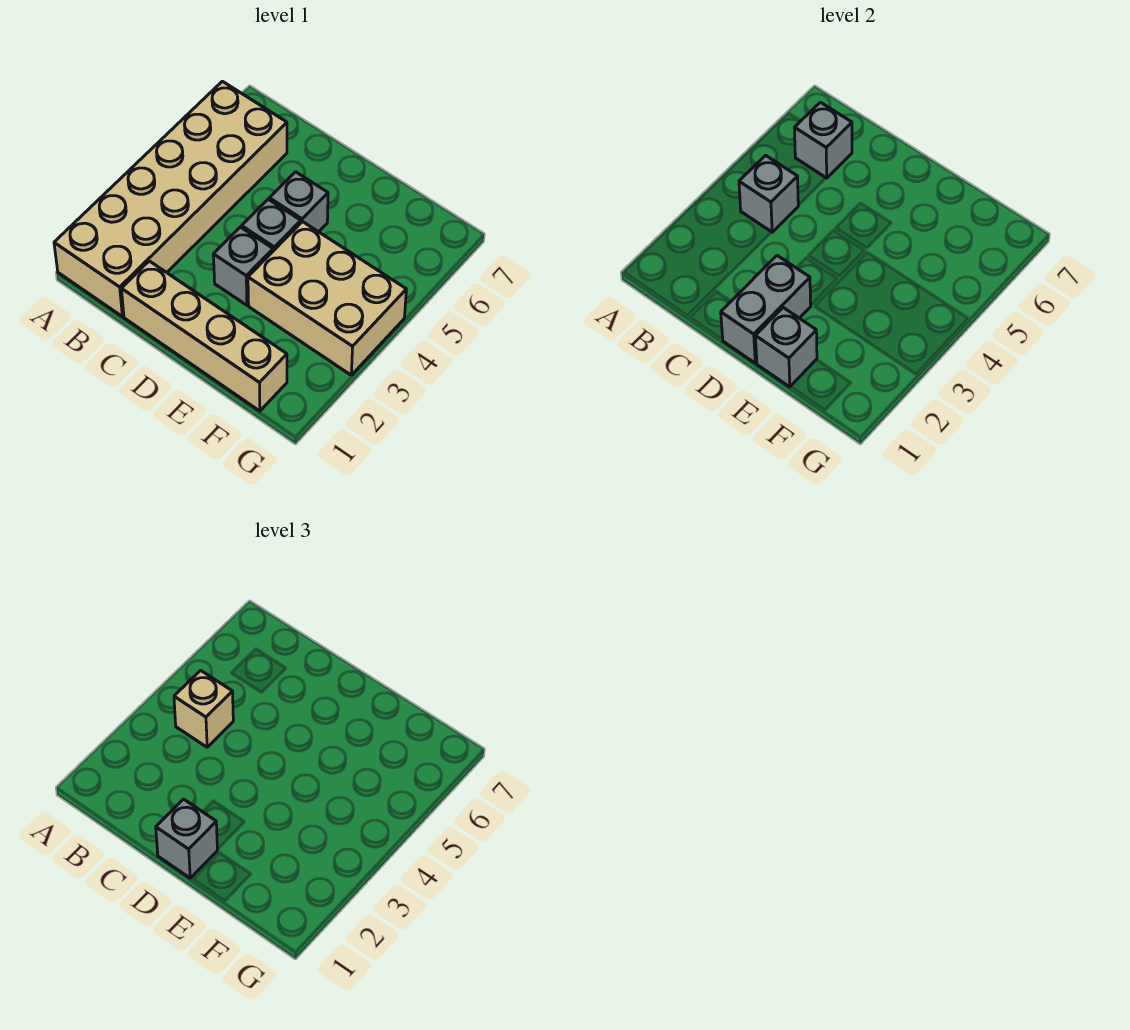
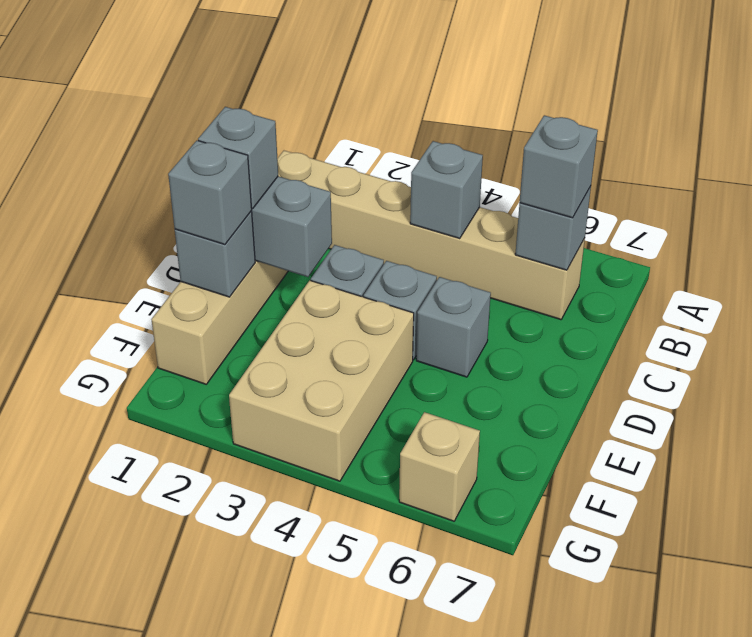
tan brick A1:B6 level 1 -> tan brick B1:B6 level 1
tan brick B4 level 3 -> tan brick G6 level 1
none -> grey brick B6 level 3
none -> grey brick E1 level 3

